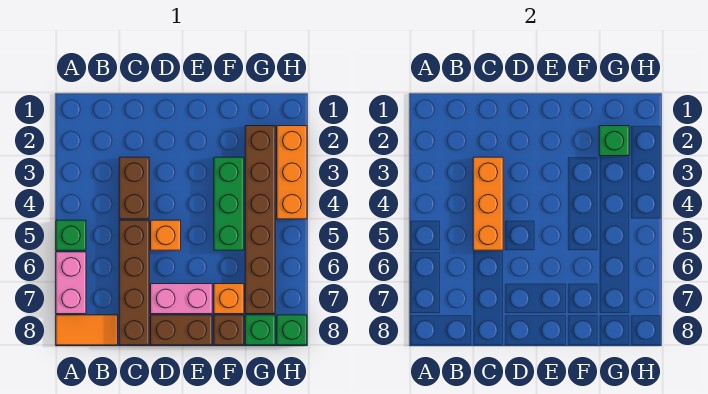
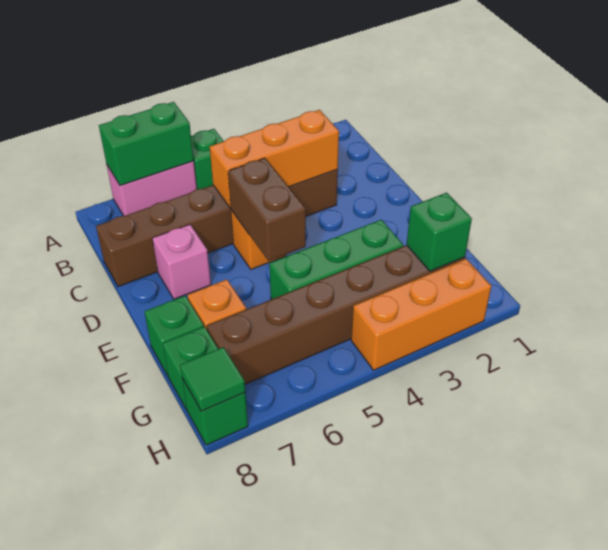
none -> green brick A6:A7 level 2
orange tile A8:B8 level 1 -> none
pink brick D7:E7 level 1 -> pink brick D7 level 1
brown brick D8:E8 level 1 -> brown brick D5:E5 level 2
brown brick F8 level 1 -> green brick F8 level 1
none -> green tile H8 level 2

